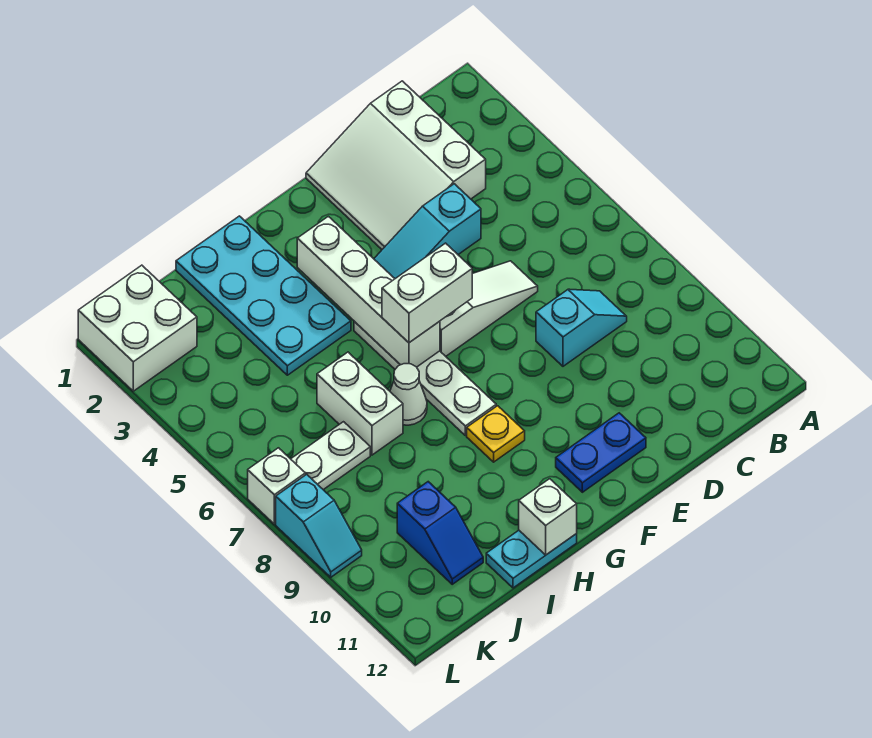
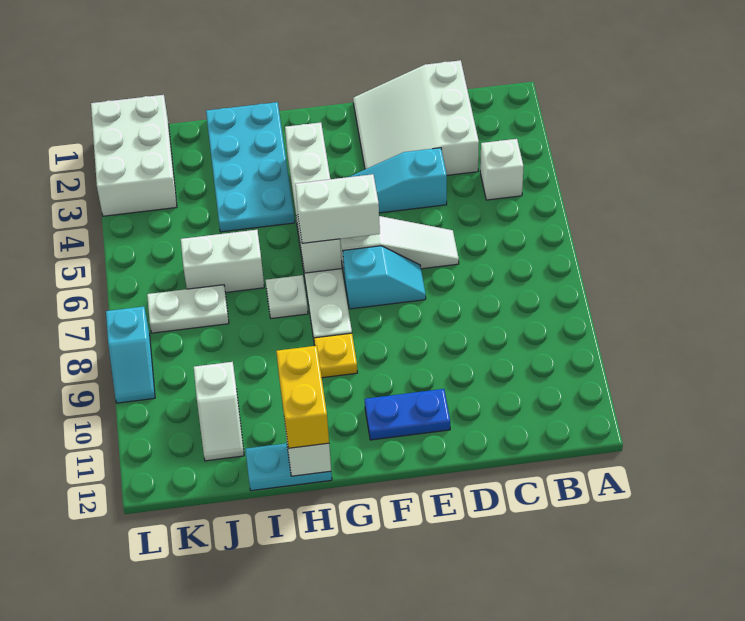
cyan slope C8:D8 level 1 top D -> cyan slope E7:F7 level 1 top F
white cone H7 level 1 -> white plate H7 level 1
none -> yellow brick H11:H12 level 3
white brick I6:I7 level 1 -> white brick I6:J6 level 1
blue slope J10:J11 level 1 top 10 -> white slope J10:J11 level 1 top 10
white brick K1:L2 level 1 -> white brick K1:L3 level 1
white brick L7 level 1 -> white brick B4 level 1

